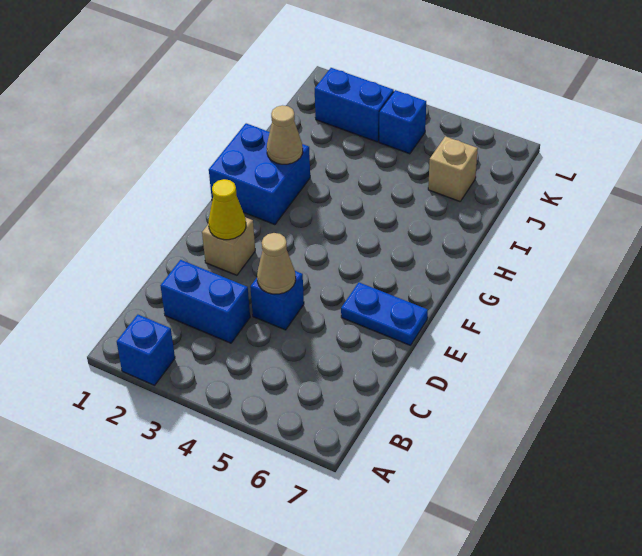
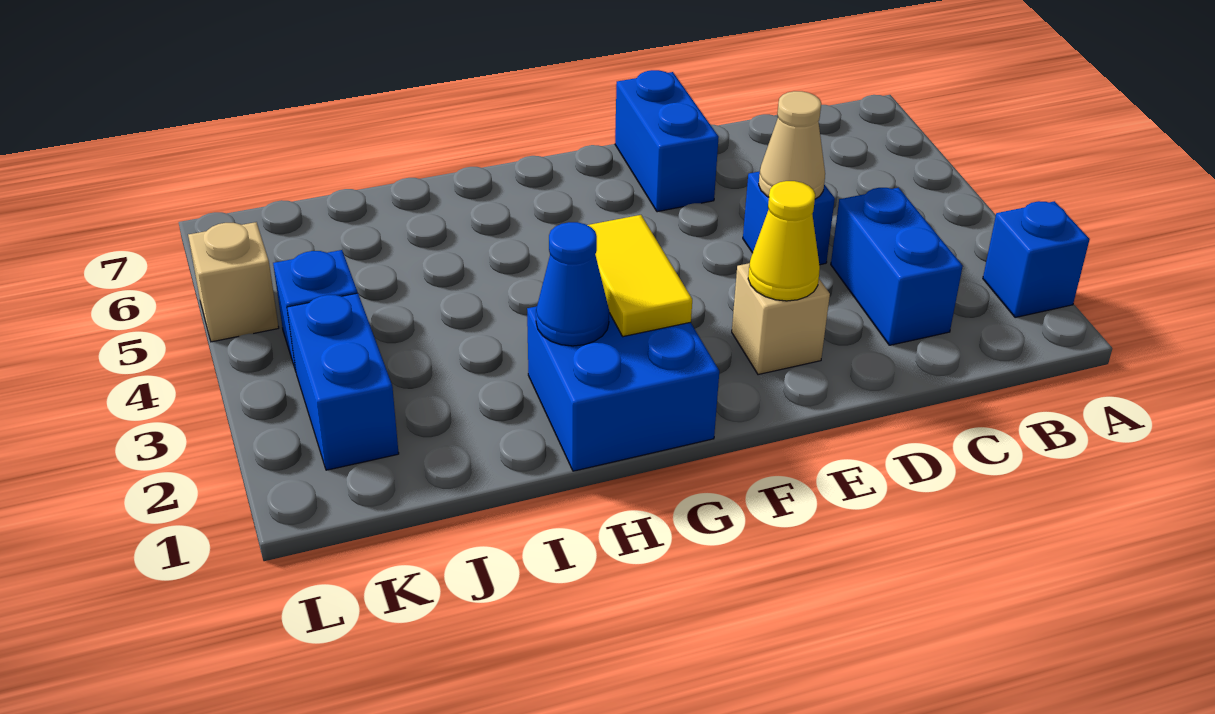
blue plate E6:E7 level 1 -> blue brick E6:E7 level 1
none -> yellow tile G2:G3 level 2
tan cone H2 level 2 -> blue cone H2 level 2
tan brick J6 level 1 -> tan brick L5 level 1

